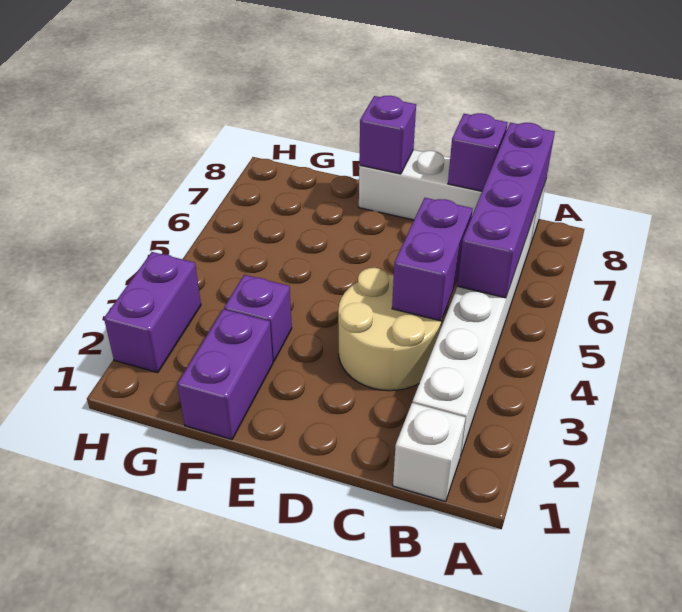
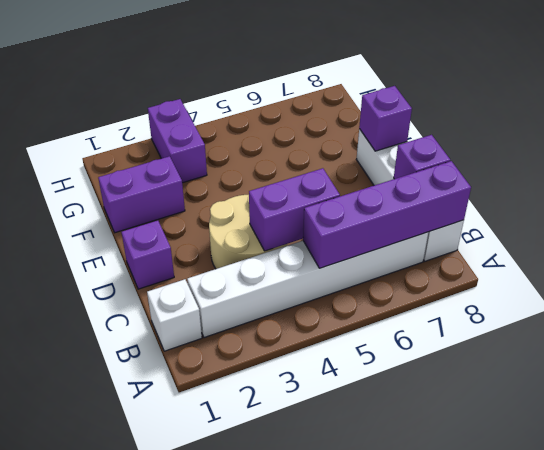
purple brick F3 level 1 -> purple brick D1 level 1
purple brick H2:H3 level 1 -> purple brick G3:H3 level 1

